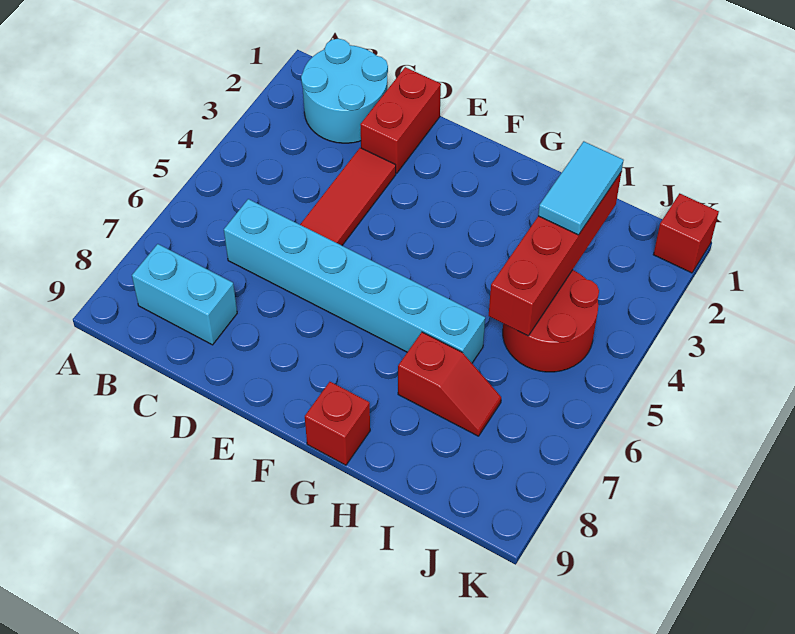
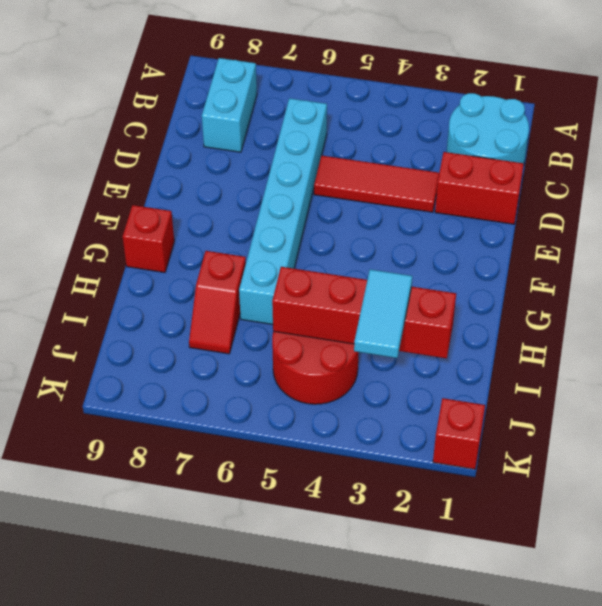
cyan tile I2:I3 level 3 -> cyan tile I3:J3 level 3

